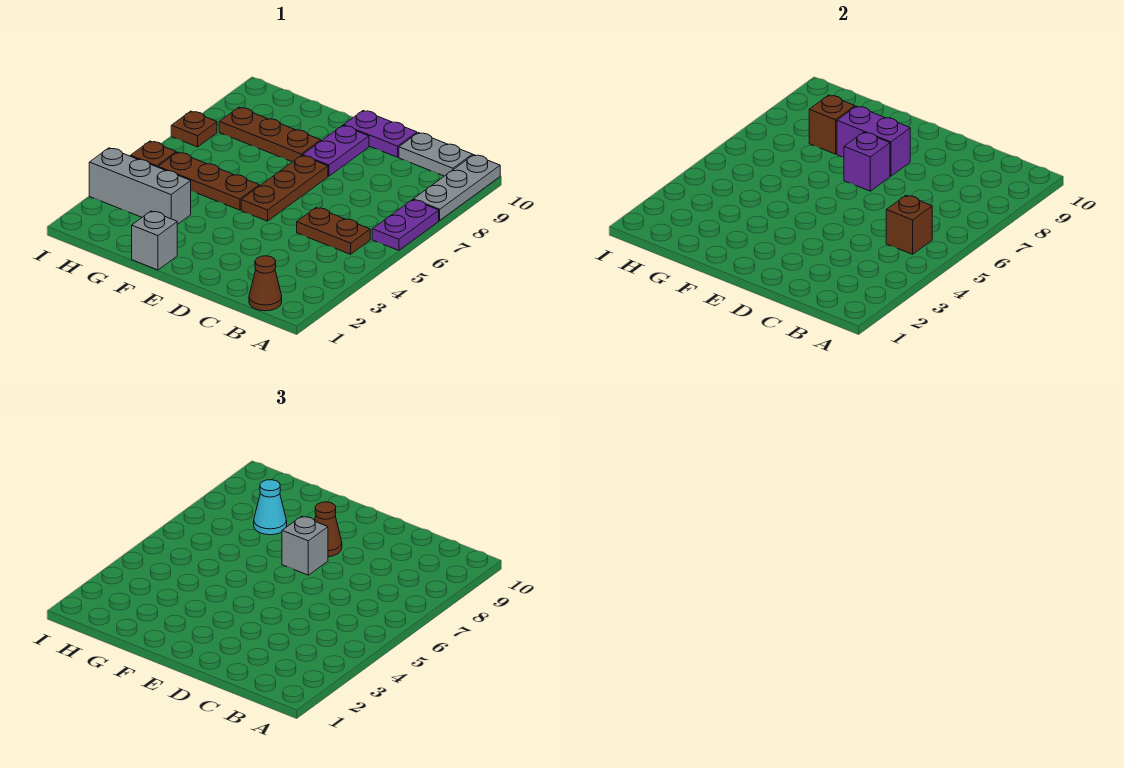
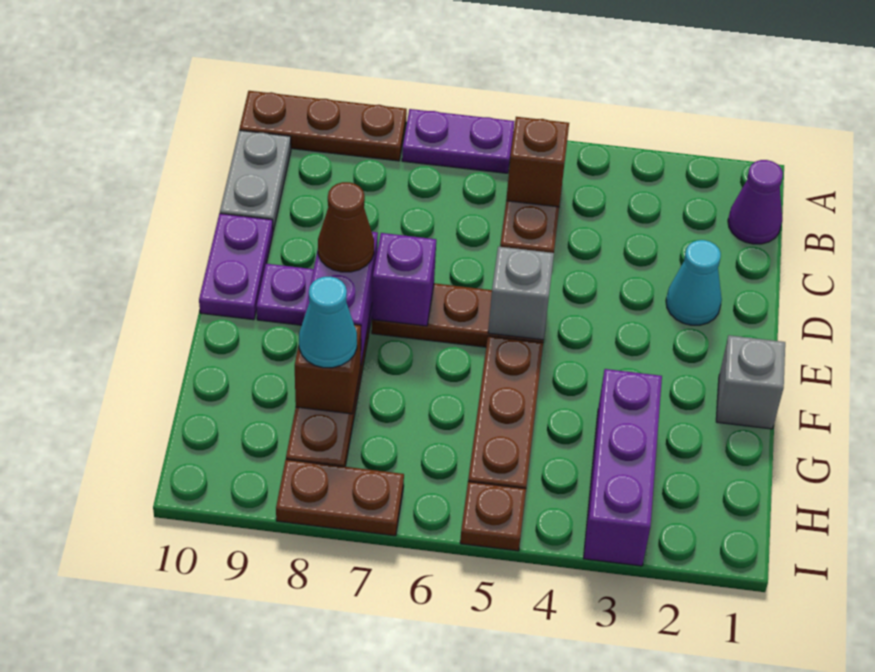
grey plate A8:A10 level 1 -> brown plate A8:A10 level 1
brown cone B1 level 1 -> purple cone B1 level 1
none -> cyan cone D2 level 1
grey brick E7 level 3 -> grey brick E5 level 2
grey brick G3:I3 level 1 -> purple brick G3:I3 level 1
brown plate I7 level 1 -> brown plate I7:I8 level 1

